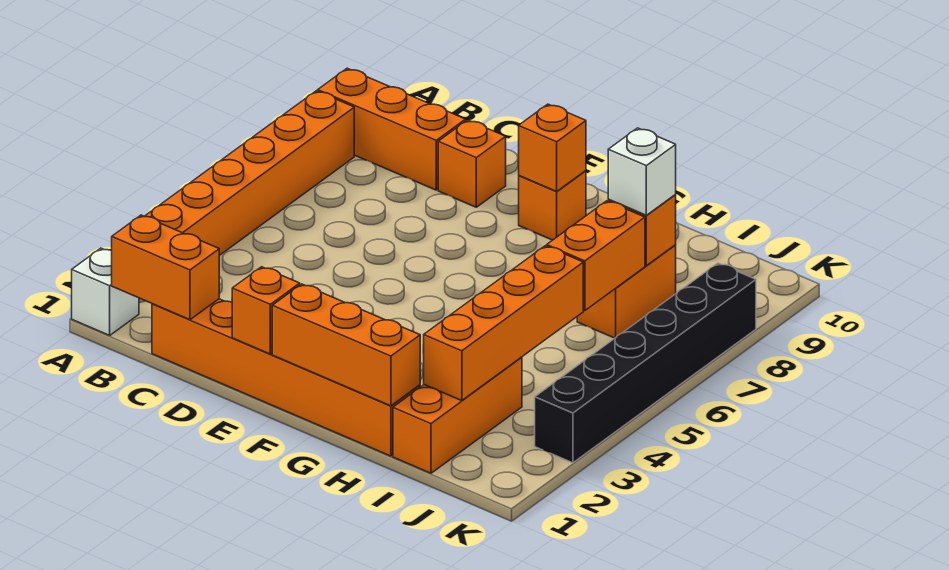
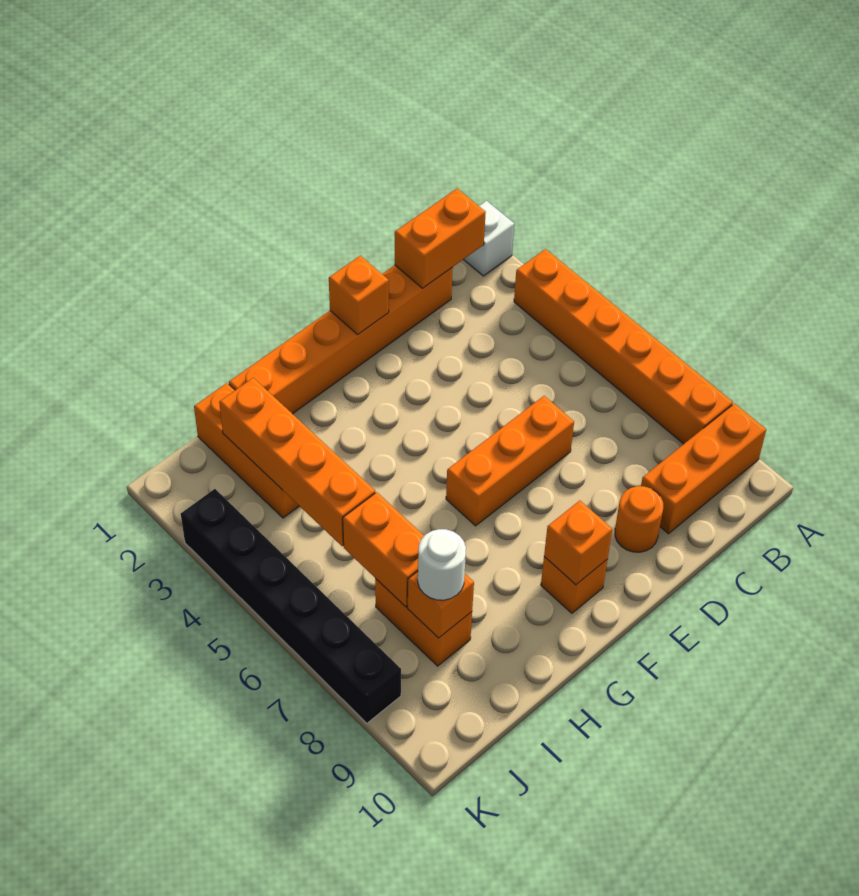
orange brick D9 level 1 -> orange round brick D9 level 1
orange brick F1:H1 level 2 -> orange brick D6:F6 level 1
white brick I8 level 3 -> white round brick I8 level 3

